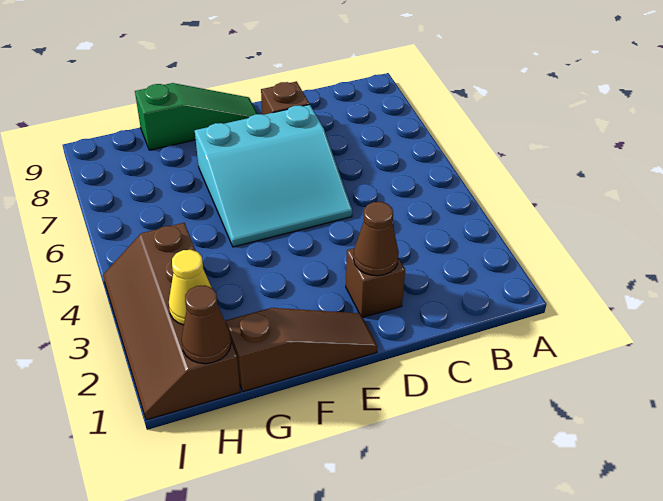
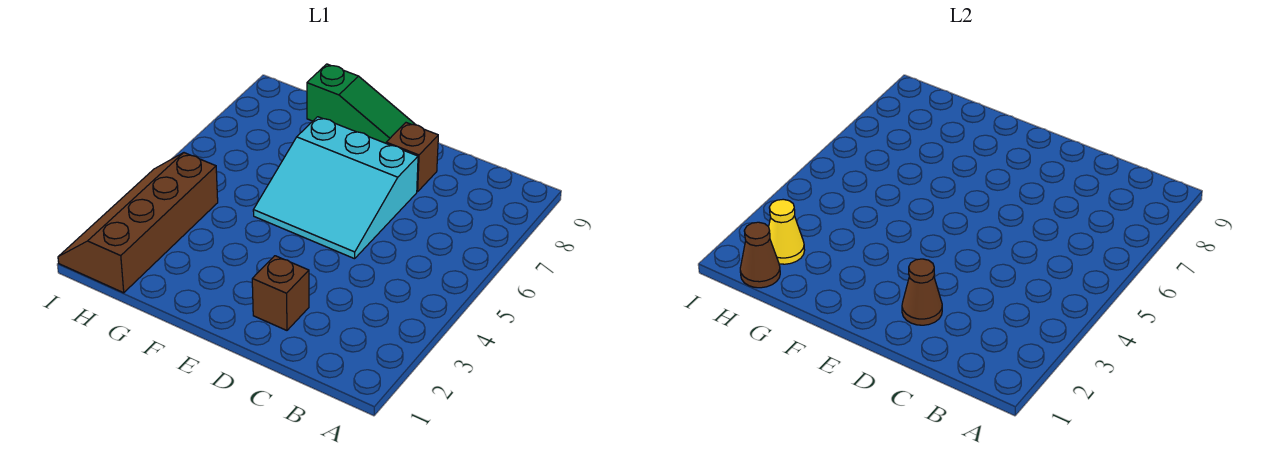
brown slope E1:G1 level 1 top G -> none

